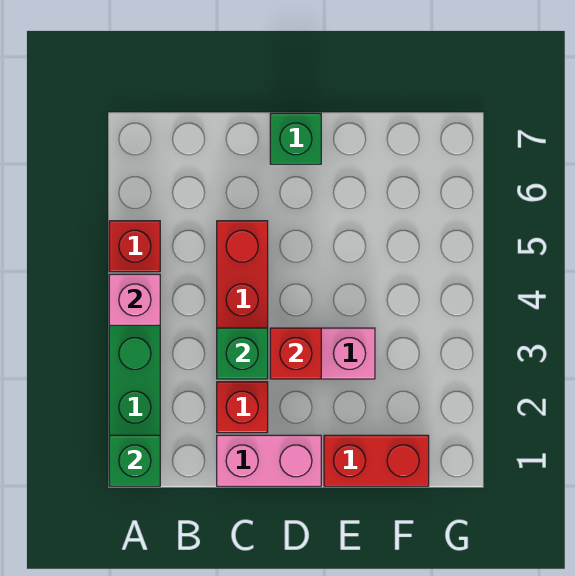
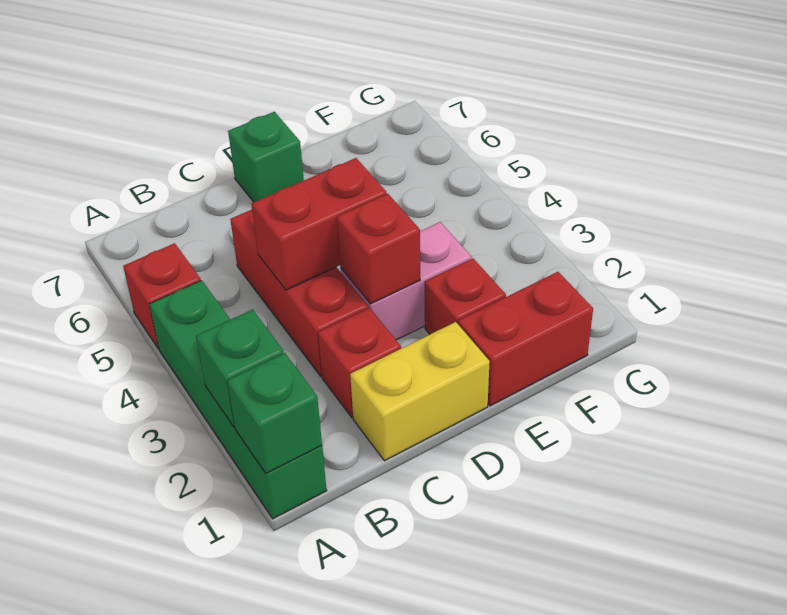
pink brick A4 level 2 -> none
pink brick C1:D1 level 1 -> yellow brick C1:D1 level 1
green brick C3 level 2 -> green brick A2 level 2
none -> red brick C4:D4 level 2
none -> red brick E2 level 1

